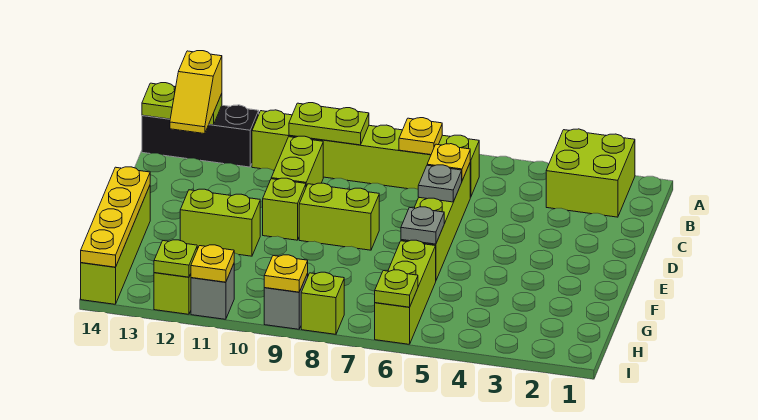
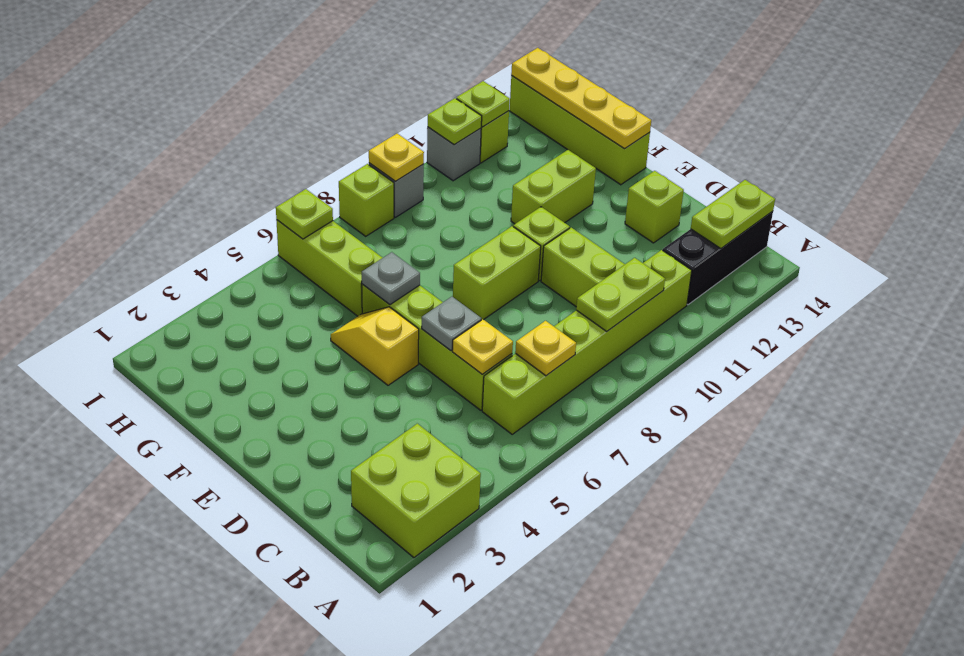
yellow slope B13:C13 level 3 top B -> yellow slope E5:F5 level 1 top E
none -> lime brick D13 level 1
yellow plate I11 level 2 -> lime plate I11 level 2

